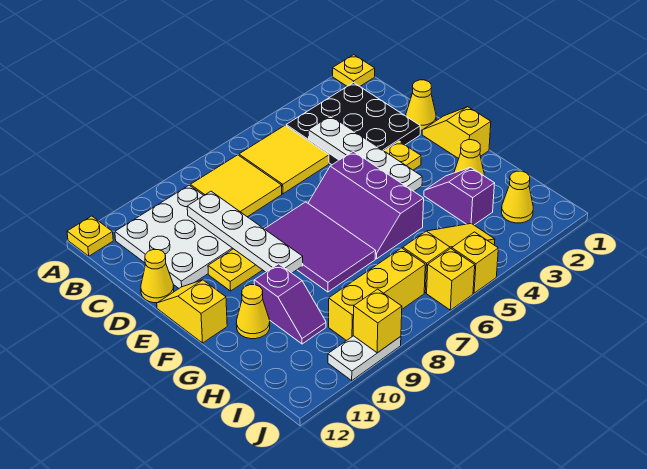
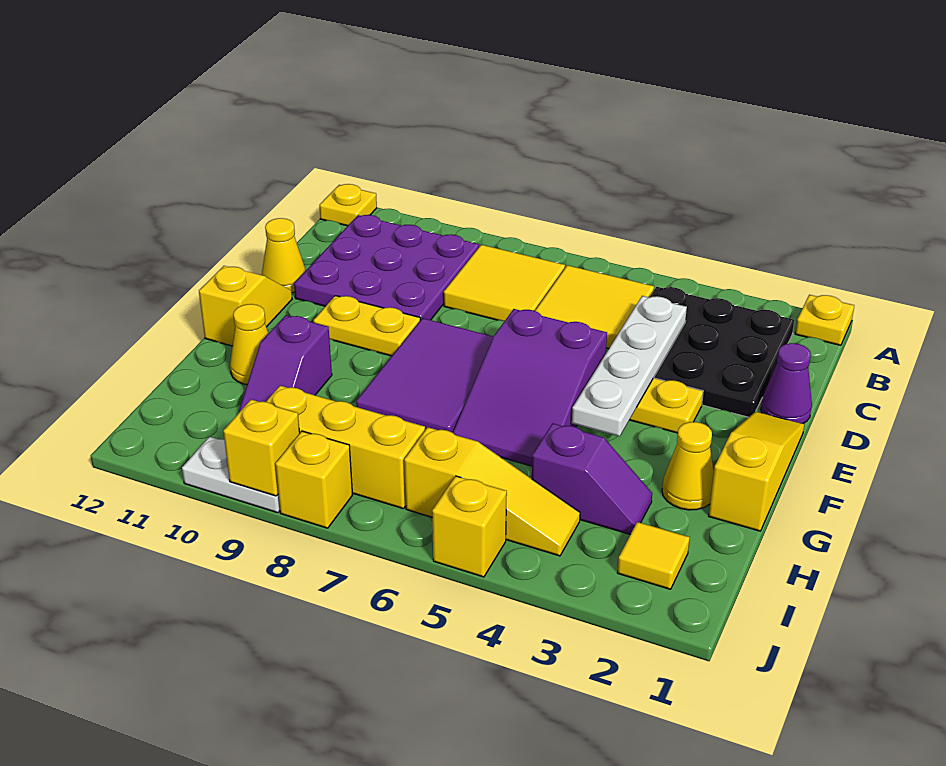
white plate B9:D11 level 1 -> purple plate B9:D11 level 1
white plate C9:F9 level 2 -> none
yellow cone D1 level 1 -> purple cone D1 level 1
yellow slope E1:F1 level 1 top F -> yellow slope E1:G1 level 1 top G
purple slope E5:G6 level 1 top 5 -> purple slope E5:G6 level 1 top E
purple slope G3:H3 level 1 top H -> purple slope H3:H4 level 1 top 4
yellow cone I2 level 1 -> yellow tile I2 level 1
yellow brick J6 level 1 -> yellow brick J8 level 1

